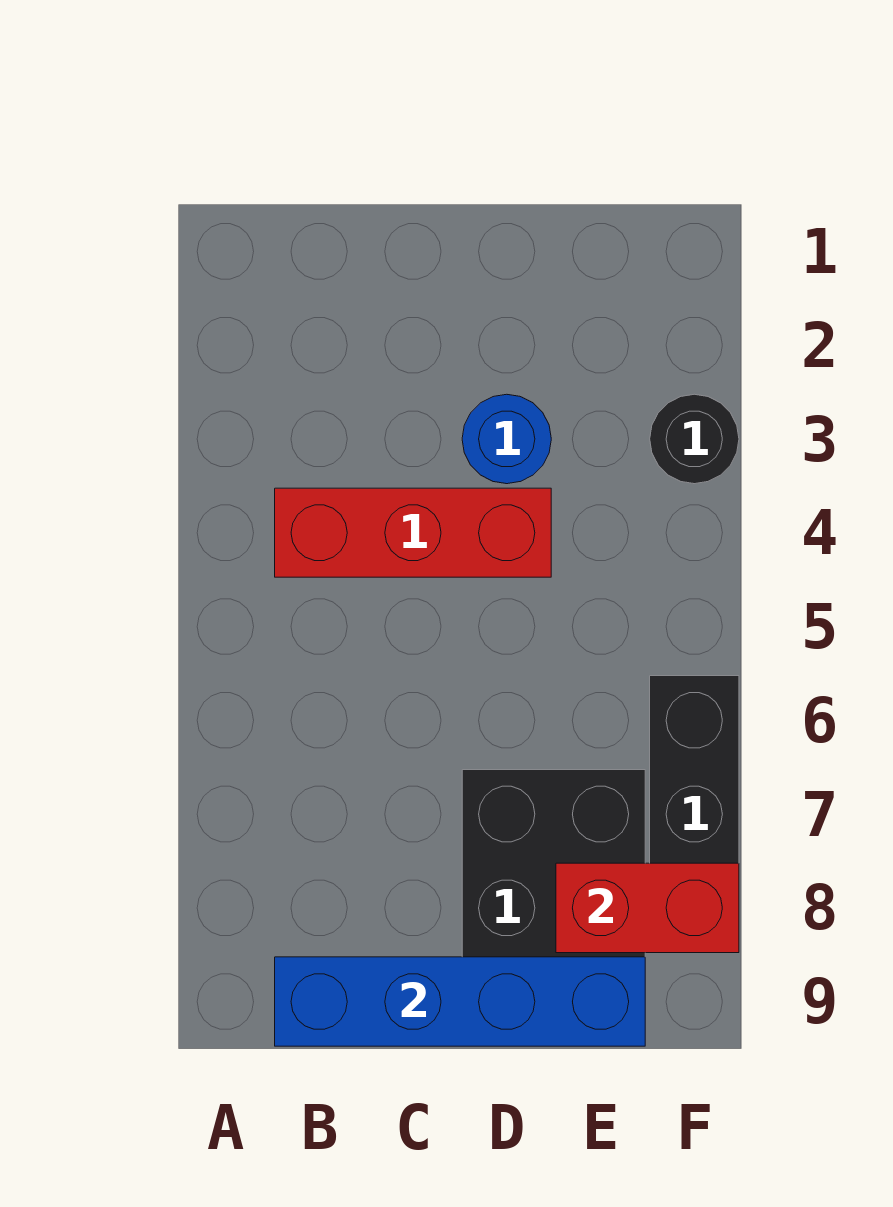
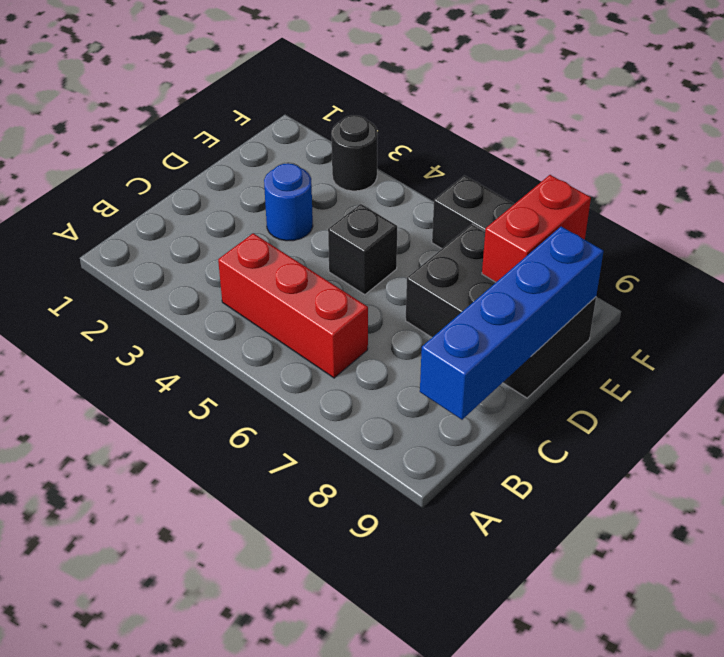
red brick B4:D4 level 1 -> red brick B4:B6 level 1
none -> black brick D5 level 1

